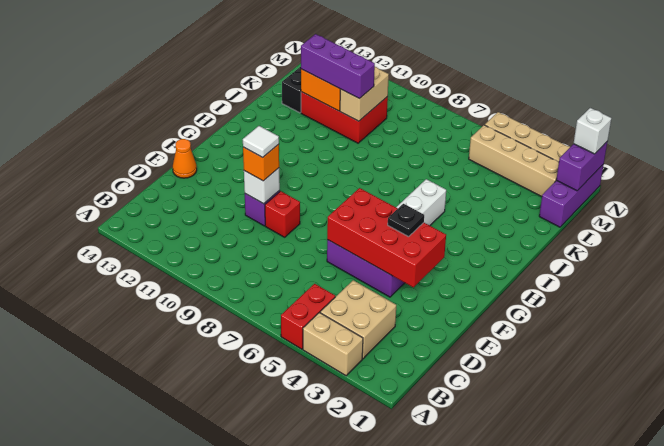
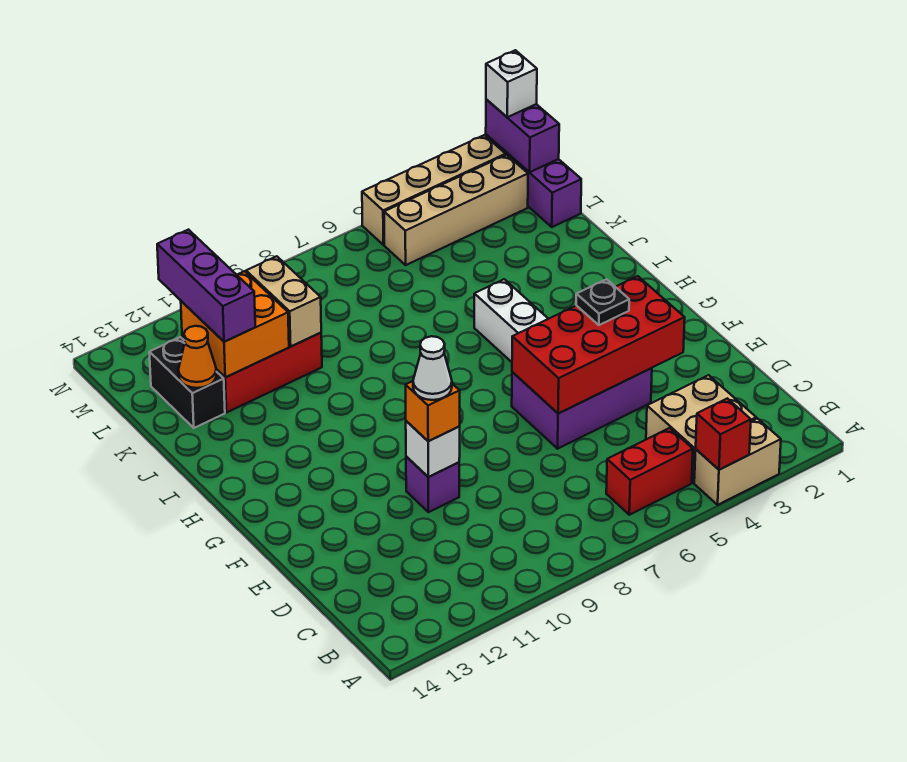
red brick A5:B5 level 1 -> red brick B5:B6 level 1
red brick E9 level 1 -> red brick A4 level 2
white tile E10 level 4 -> white cone E10 level 4
orange cone E14 level 1 -> orange cone K13 level 2
purple brick K10:K12 level 3 -> purple brick K12:M12 level 3

